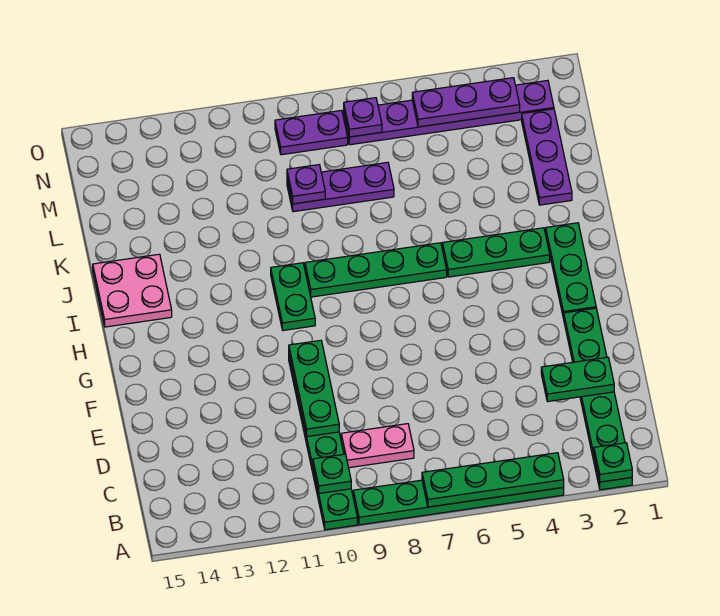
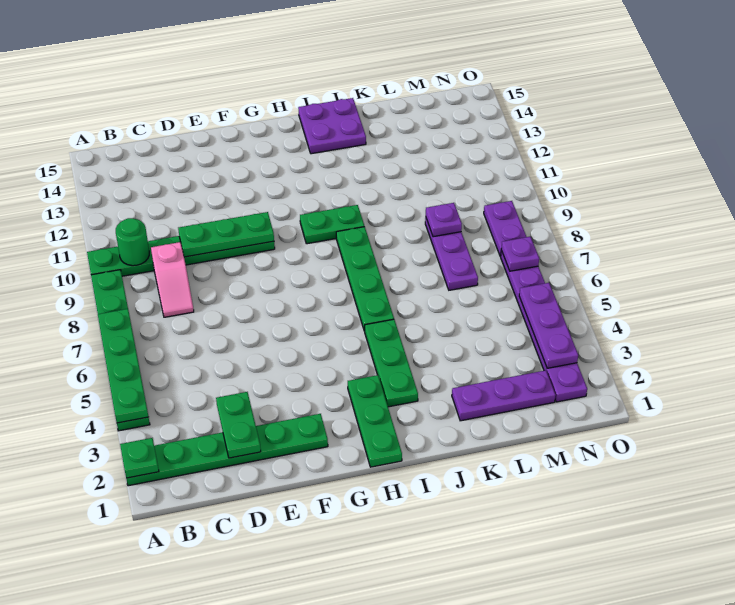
green plate B10 level 2 -> green round brick B10 level 2
pink plate C8:C9 level 1 -> pink slope C8:C9 level 1 top 9
green plate G2:I2 level 1 -> green plate H1:H3 level 1
pink plate I14:J15 level 1 -> purple plate I14:J15 level 1

